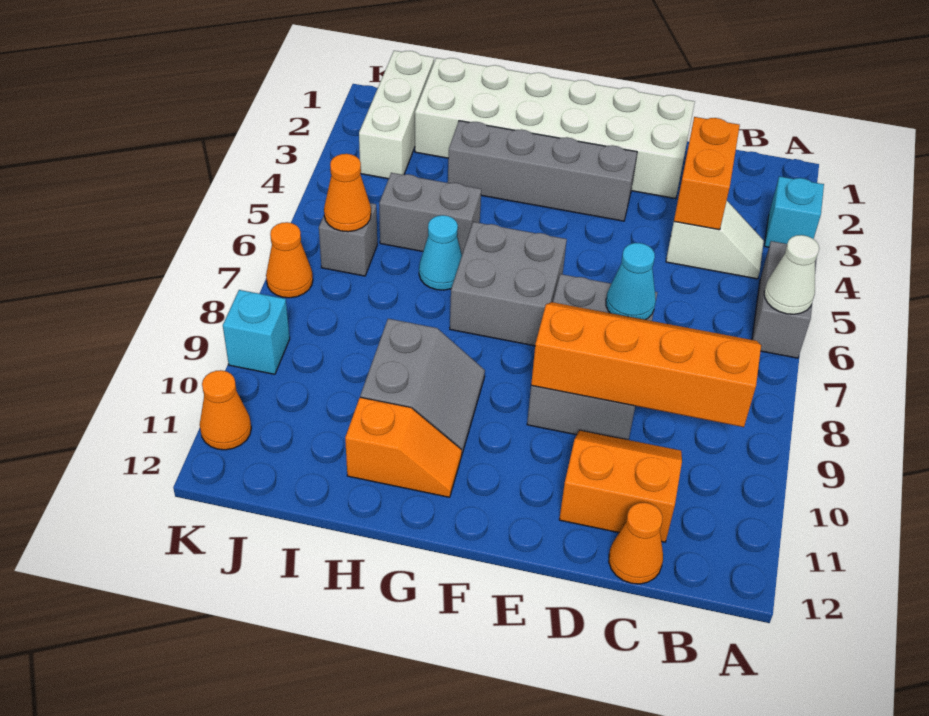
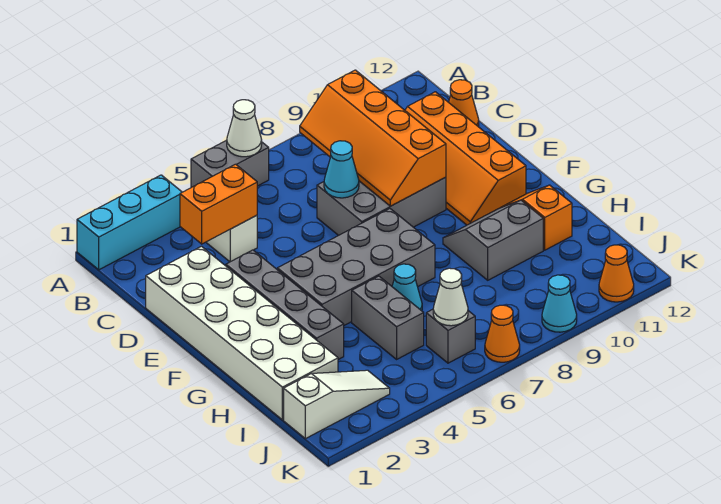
cyan brick A3 level 1 -> cyan brick A1:A3 level 1
orange slope C10:D11 level 1 top 11 -> orange slope C10:F11 level 1 top 11
grey brick F6:G7 level 1 -> grey brick F4:G7 level 1
white brick J1:J3 level 1 -> white slope J1:J3 level 1 top 1
orange cone J6 level 2 -> white cone J6 level 2
cyan brick K9 level 1 -> cyan cone K9 level 1

